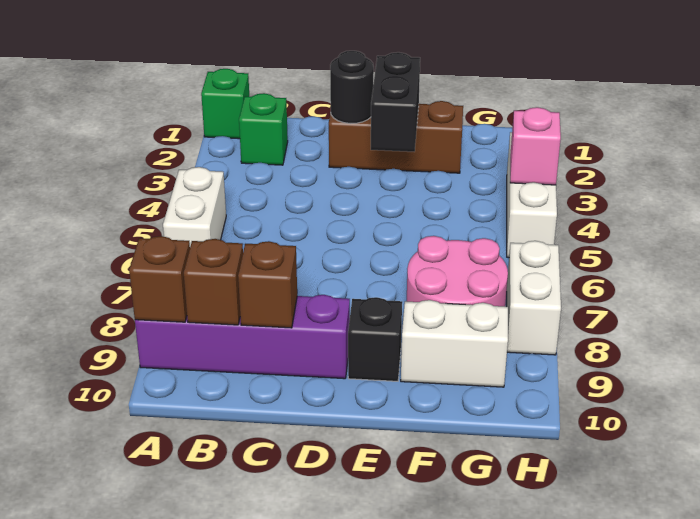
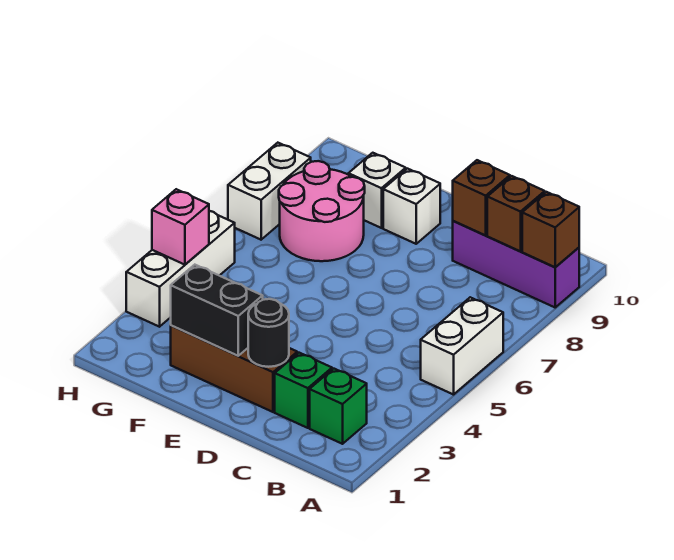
green brick A1 level 1 -> green brick C2 level 1
purple brick A9:D9 level 1 -> purple brick A9:C9 level 1
black brick E2:E3 level 2 -> black brick E2:F2 level 2
black brick E9 level 1 -> white brick E9 level 1
white brick F9:G9 level 1 -> white brick F9 level 1

